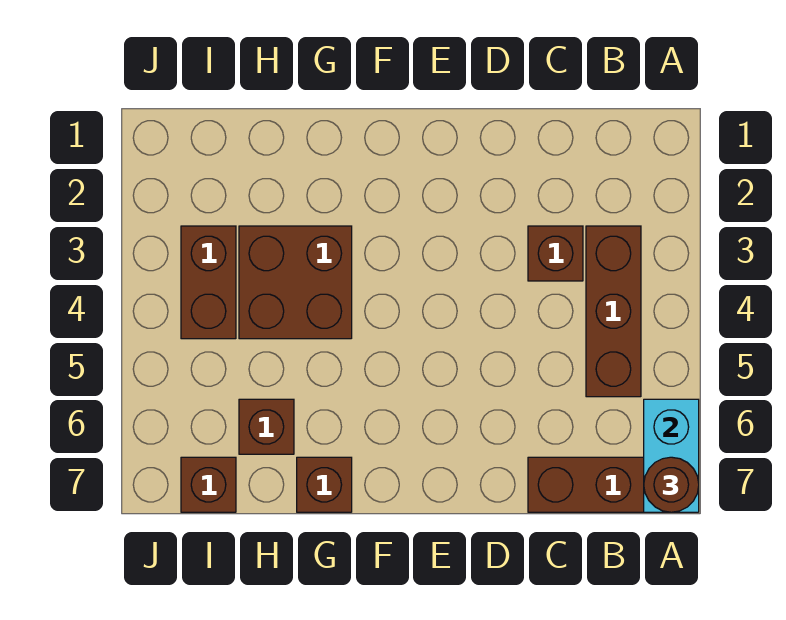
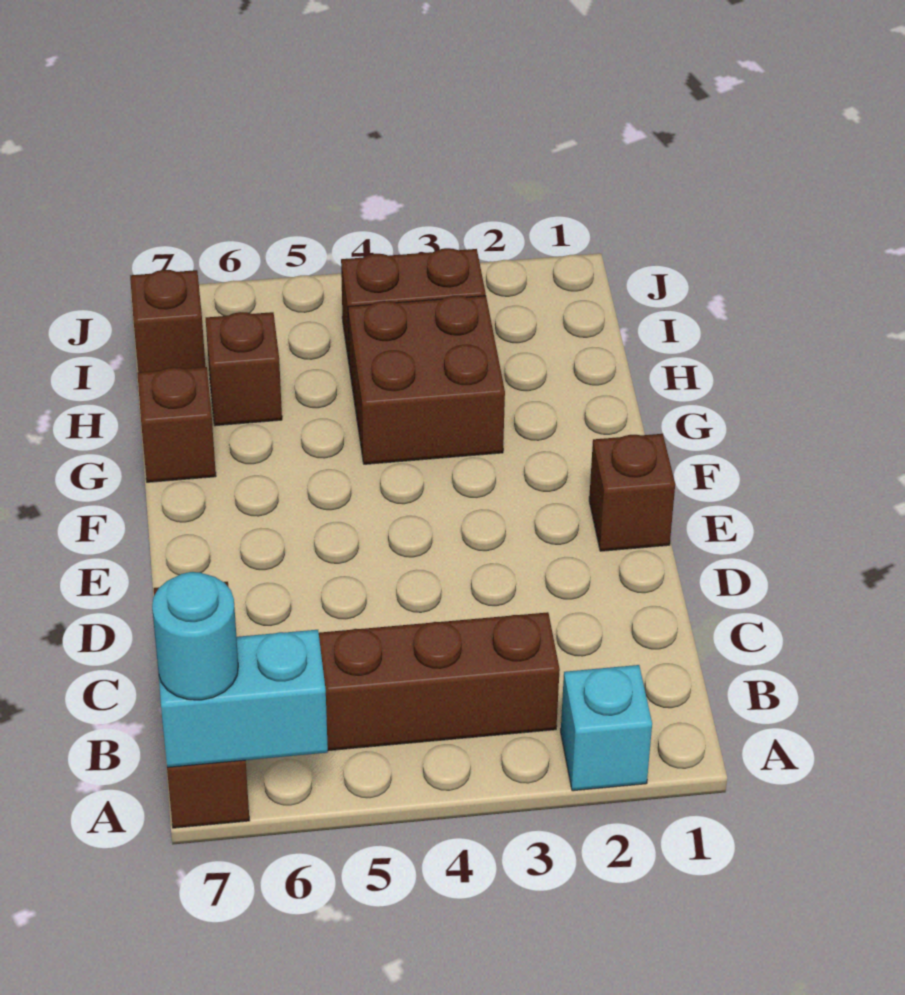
none -> cyan brick A2 level 1
brown round brick A7 level 3 -> cyan round brick A7 level 3
brown brick C3 level 1 -> brown brick E1 level 1

